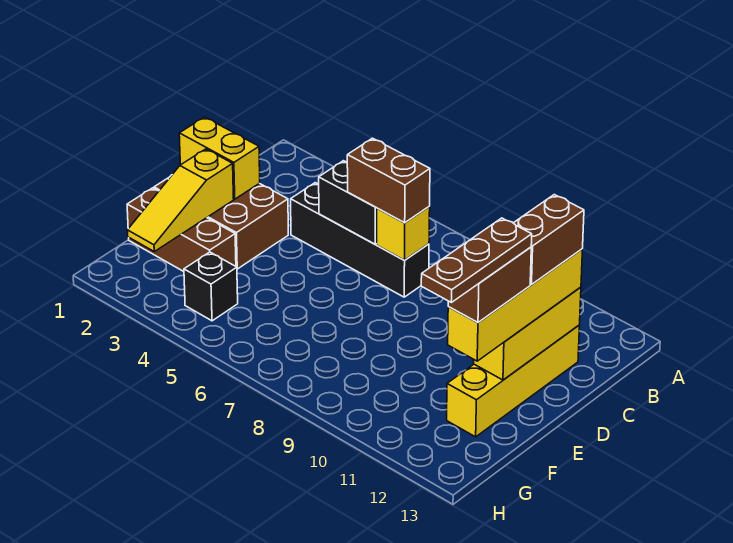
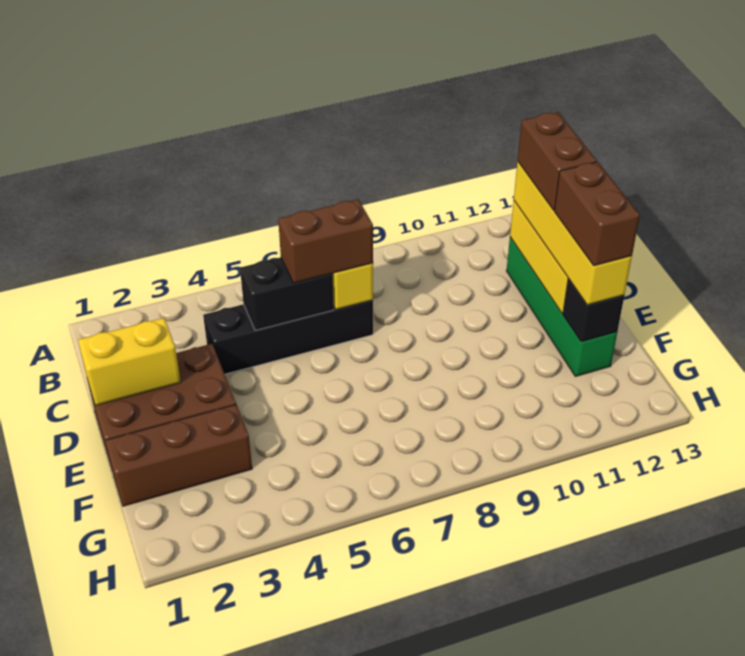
yellow brick C12:F12 level 1 -> green brick C12:F12 level 1
yellow slope E2:G2 level 2 top E -> none
brown plate E12:G12 level 5 -> none
black brick G4 level 1 -> black brick F12 level 2

